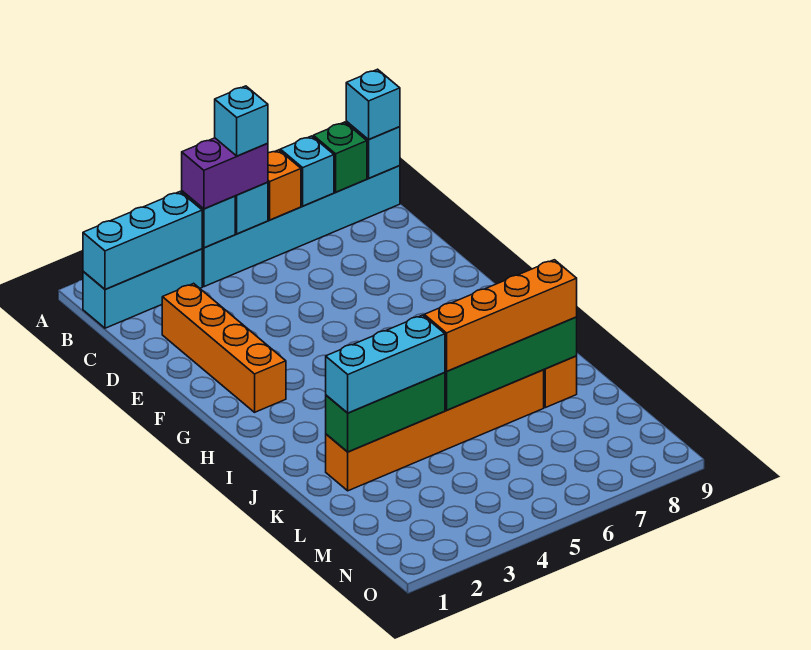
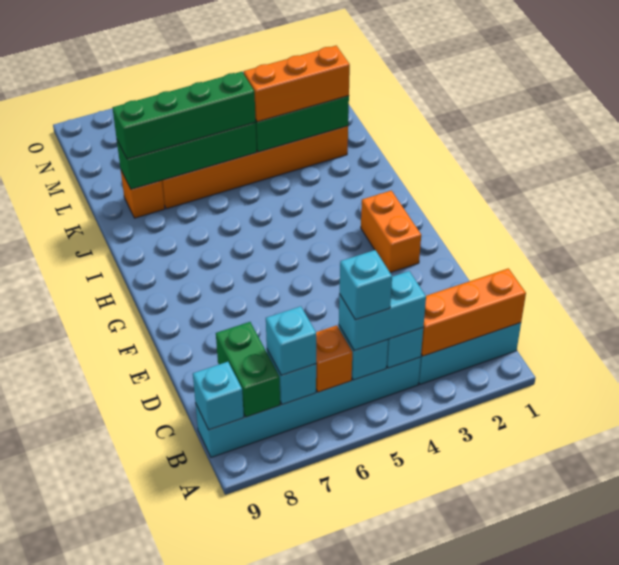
cyan brick B1:B3 level 2 -> orange brick B1:B3 level 2
purple brick B4:B5 level 3 -> cyan brick B4:B5 level 3
green brick B8 level 2 -> green brick B8:C8 level 2
cyan brick B9 level 3 -> cyan brick B7 level 3
orange brick D2:G2 level 1 -> orange brick F2:G2 level 1
cyan brick K2:K4 level 3 -> orange brick K2:K4 level 3
orange brick K5:K8 level 3 -> green brick K5:K8 level 3

